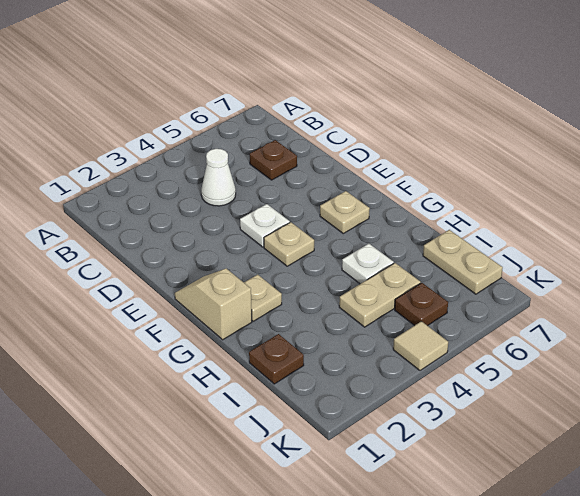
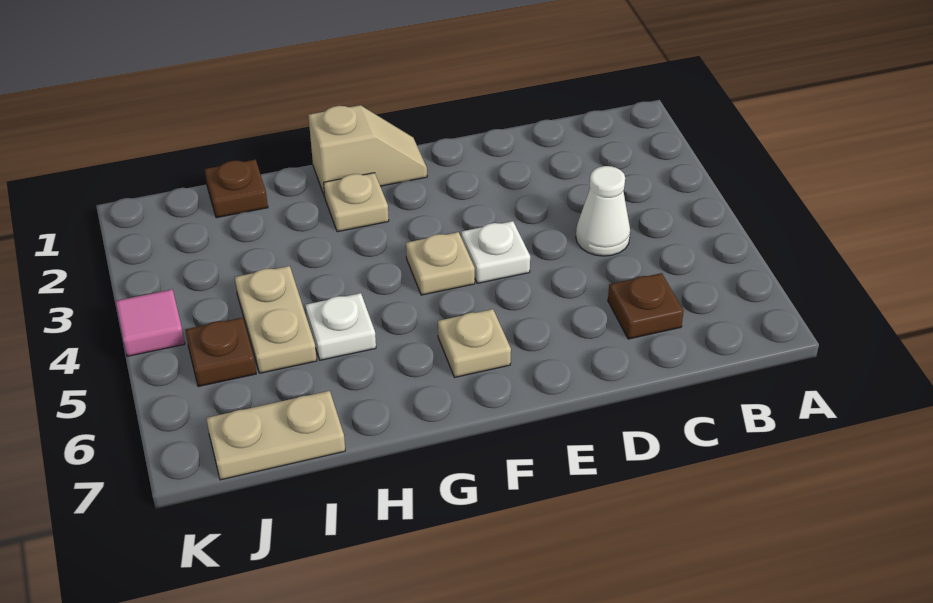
tan tile K4 level 1 -> pink tile K4 level 1

